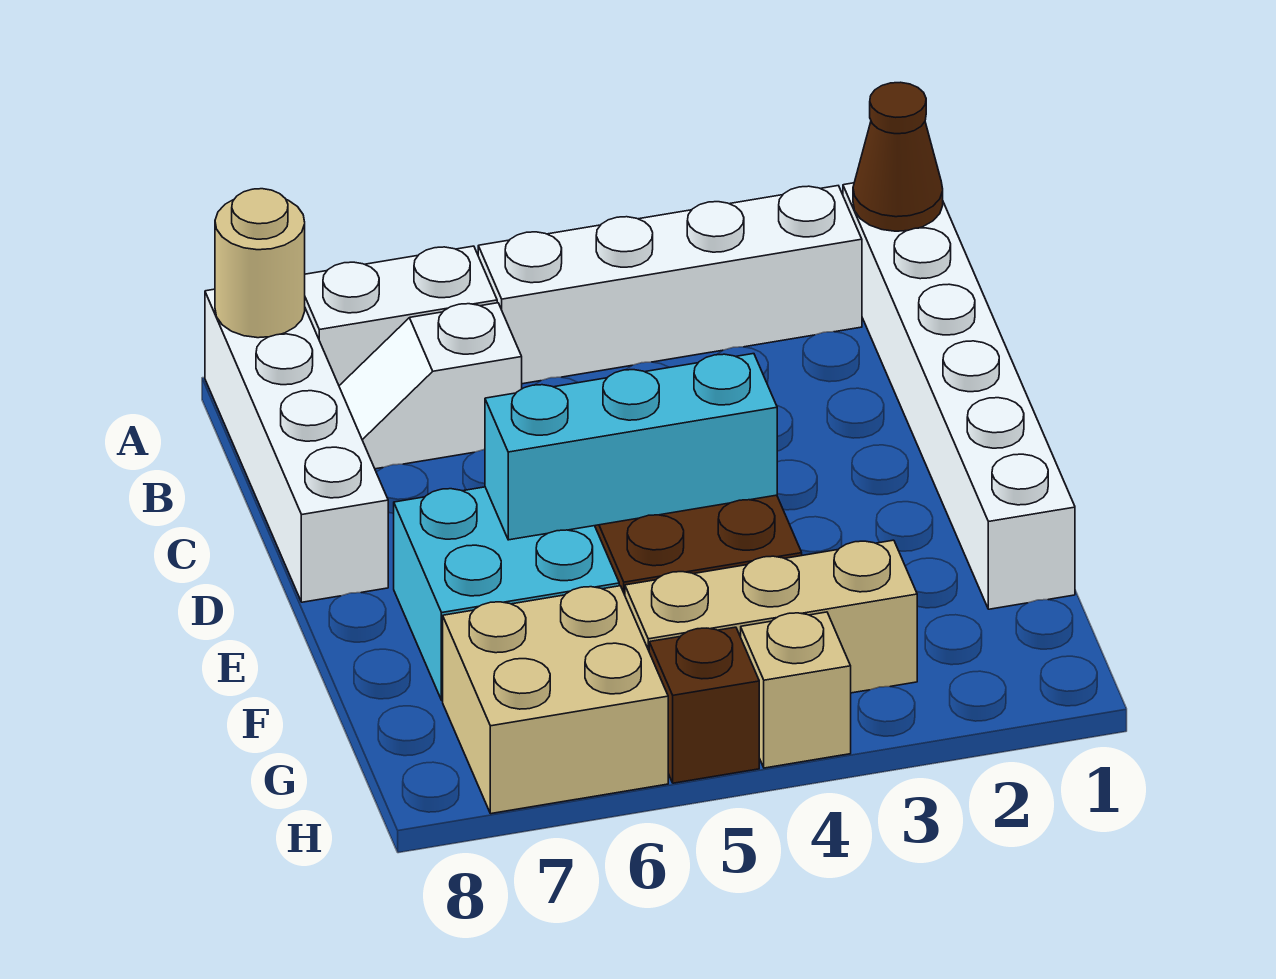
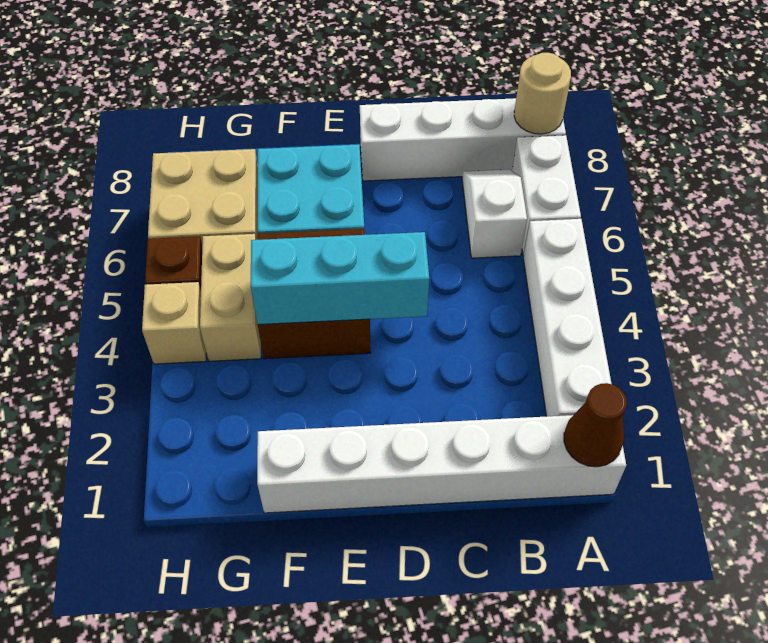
cyan brick E4:E6 level 2 -> cyan brick D4:F4 level 2
tan brick G3:G5 level 1 -> tan brick G4:G5 level 1

